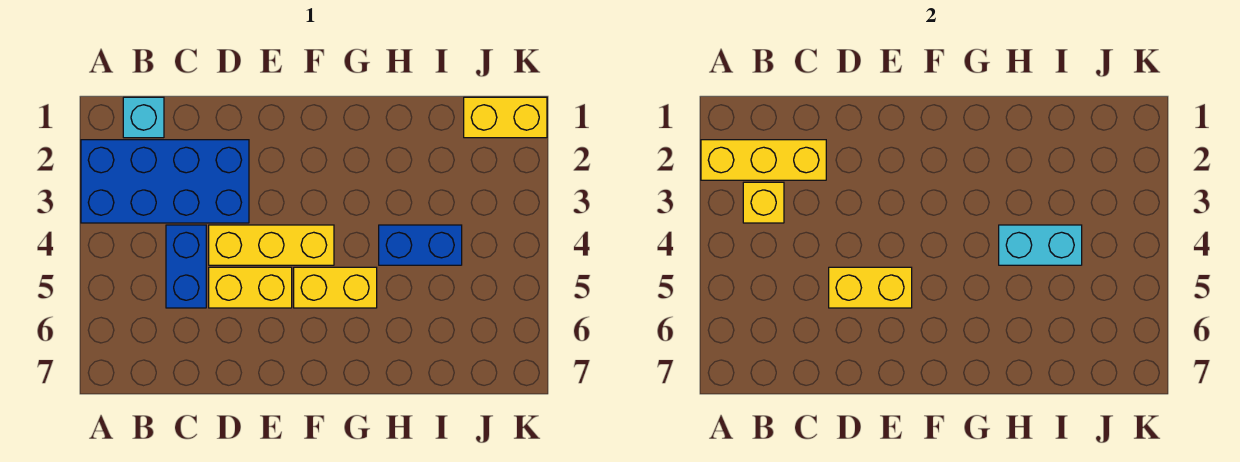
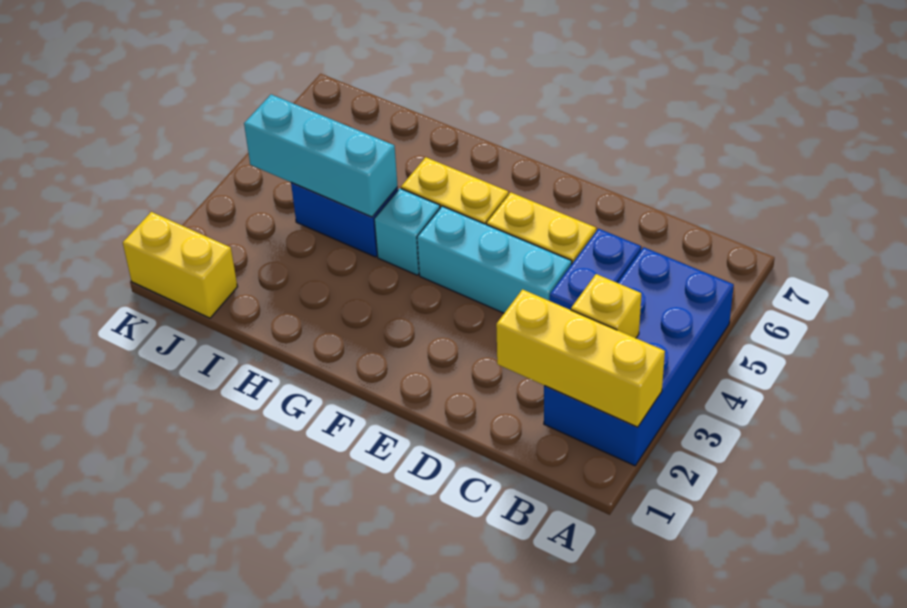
blue brick A2:D3 level 1 -> blue brick A2:B5 level 1
cyan brick B1 level 1 -> cyan brick G4 level 1
yellow brick D4:F4 level 1 -> cyan brick D4:F4 level 1
yellow brick D5:E5 level 2 -> none
cyan brick H4:I4 level 2 -> cyan brick H4:J4 level 2

